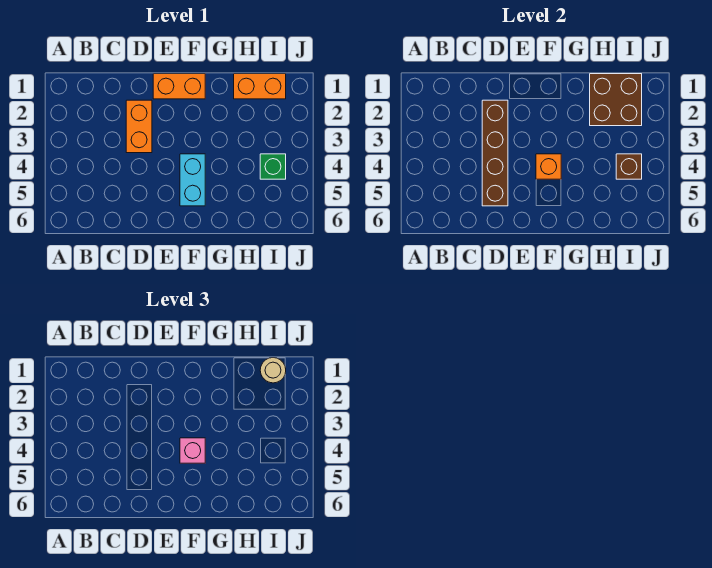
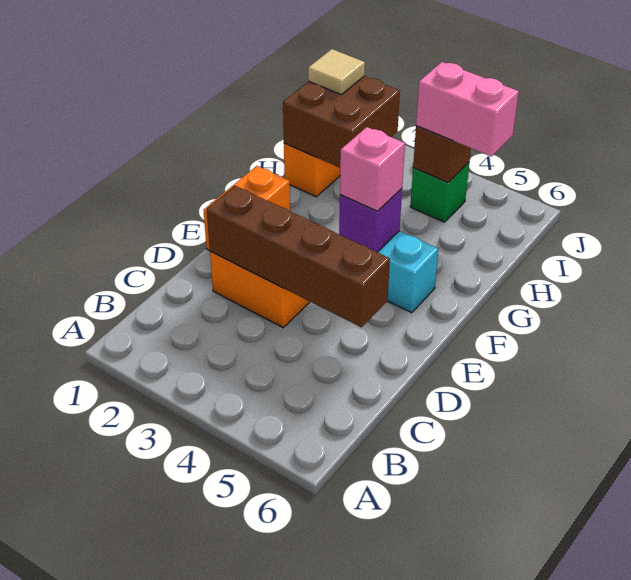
orange brick F4 level 2 -> purple brick F4 level 2
tan round brick I1 level 3 -> tan tile I1 level 3
none -> pink brick I4:I5 level 3

